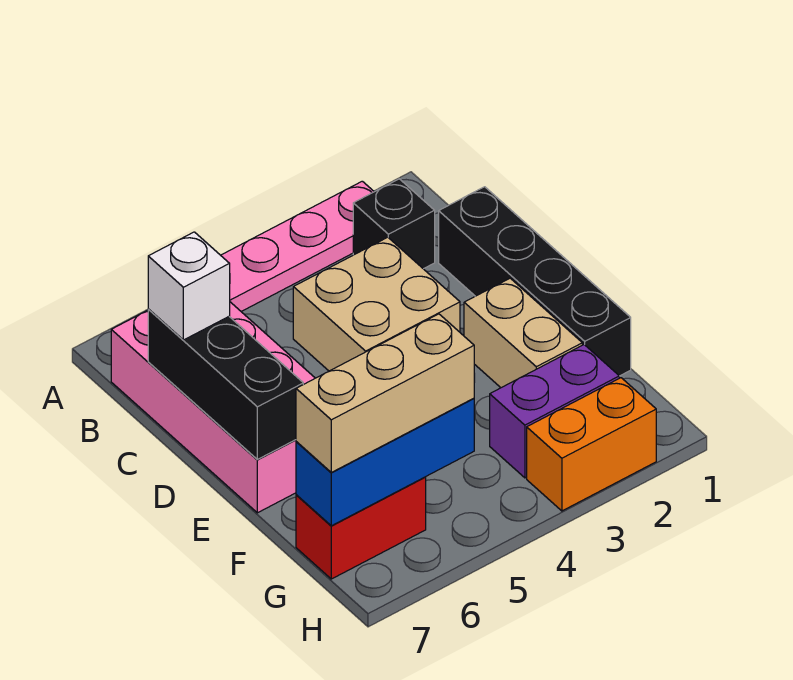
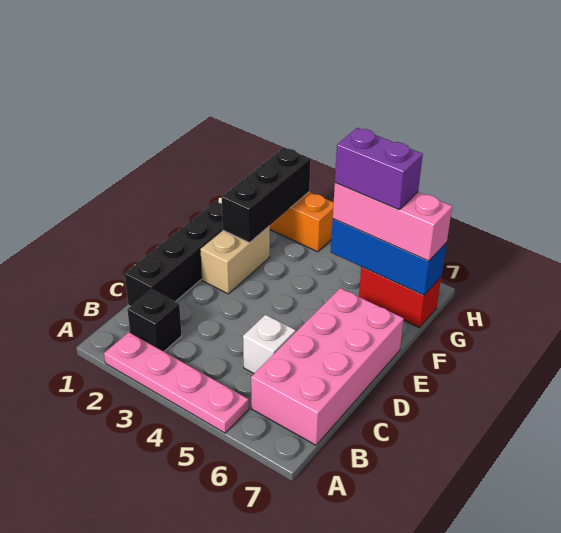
tan brick C3:D4 level 1 -> none
black brick C7:E7 level 2 -> black brick F2:H2 level 2
white brick C7 level 3 -> white brick C5 level 1
purple brick G2:G3 level 1 -> purple brick G5:G6 level 4
tan brick G5:G7 level 3 -> pink brick G5:G7 level 3

